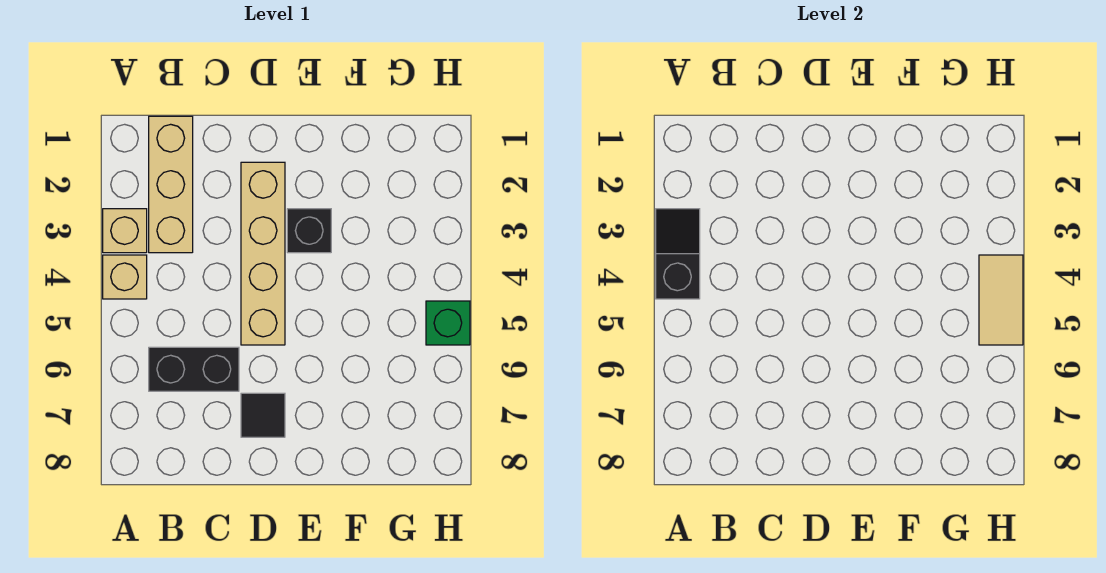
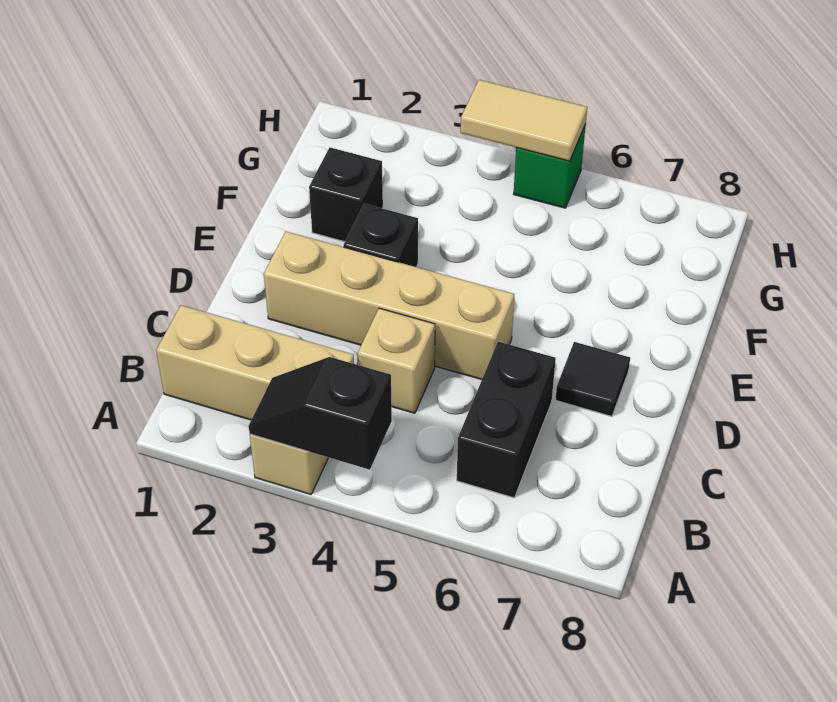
tan brick A4 level 1 -> tan brick C4 level 1
none -> black brick F2 level 1

